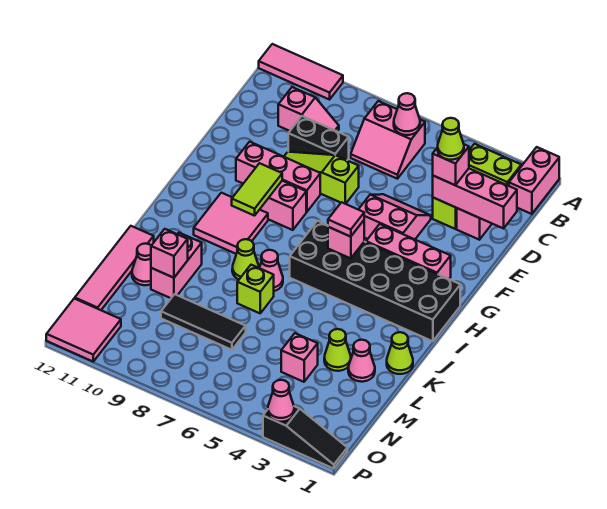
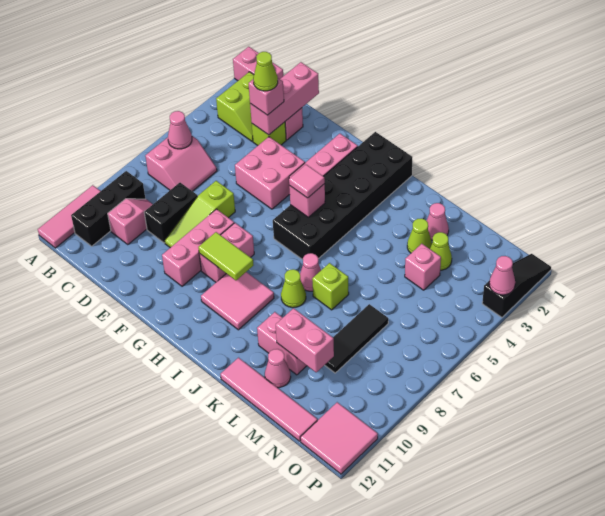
none -> black brick B9:B11 level 1
pink slope E4:F5 level 1 top F -> pink brick E4:F5 level 1
lime cone K1 level 1 -> lime cone M3 level 1
pink brick L10 level 2 -> pink brick L10:M10 level 2

